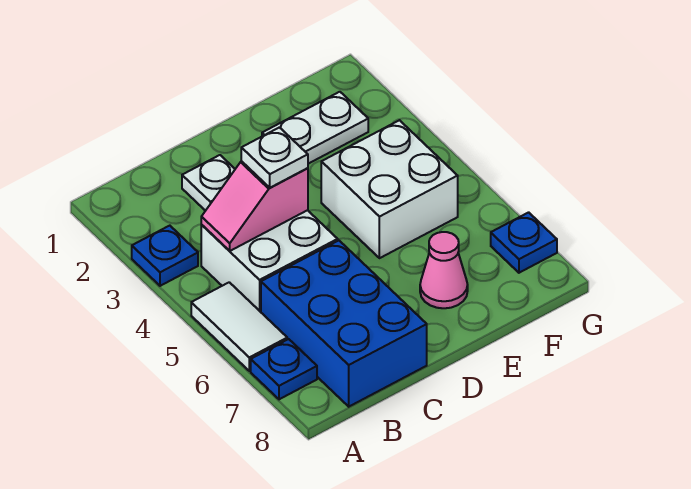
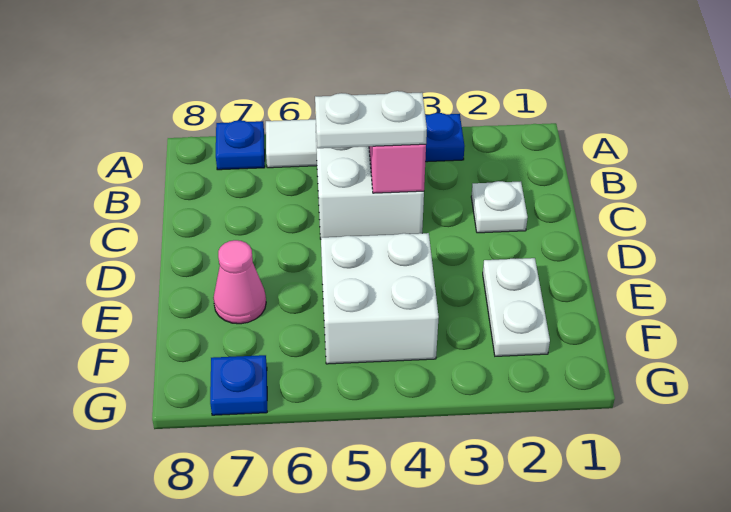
blue brick B6:C8 level 1 -> none
white plate C4 level 3 -> white plate C4:C5 level 3

